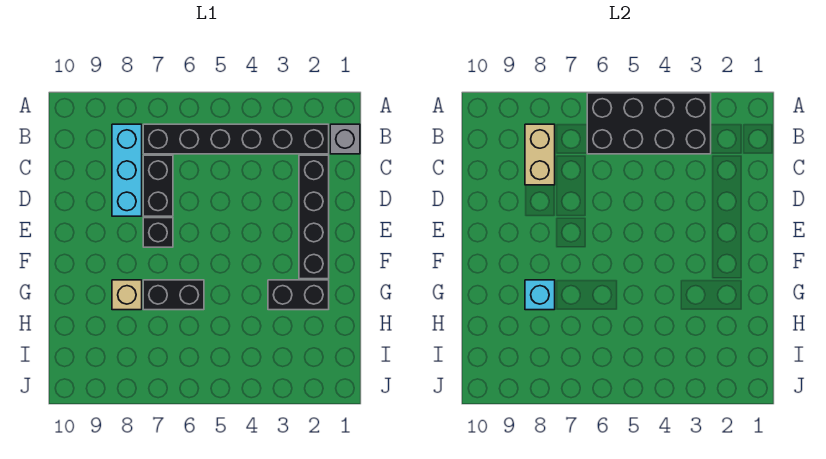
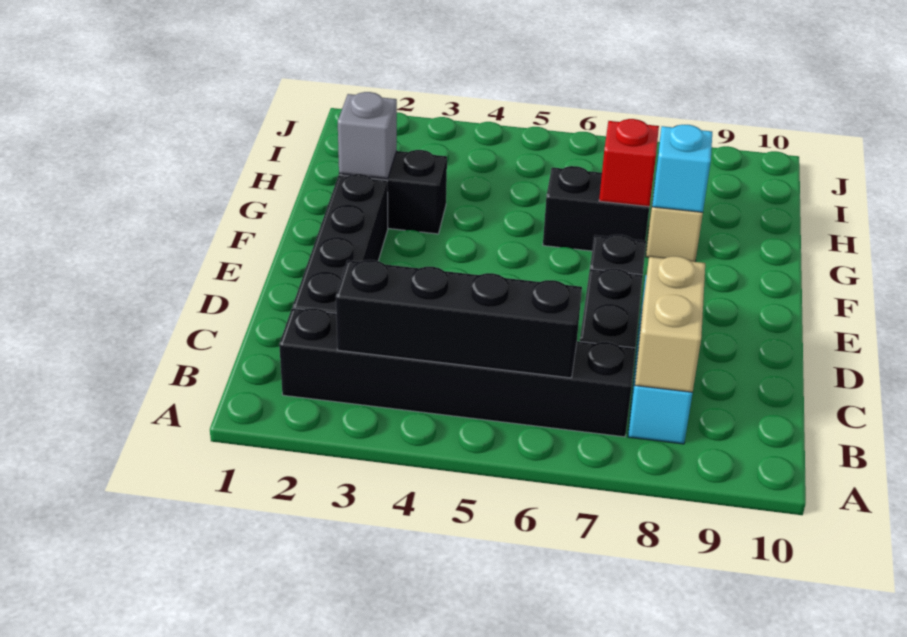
black brick A3:B6 level 2 -> black brick B3:B6 level 2
grey brick B1 level 1 -> grey brick G2 level 2
none -> red brick G7 level 2

